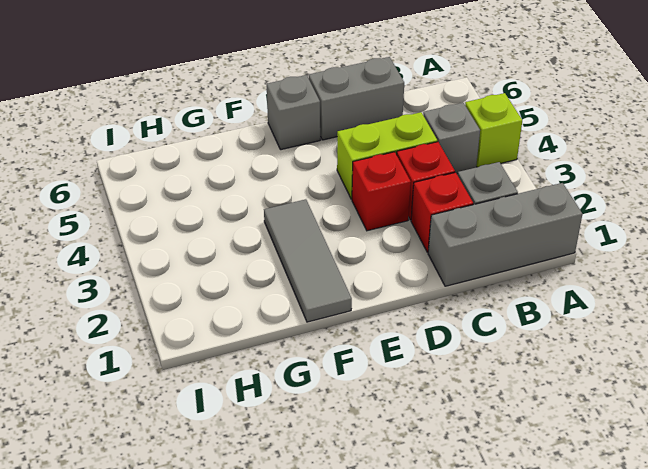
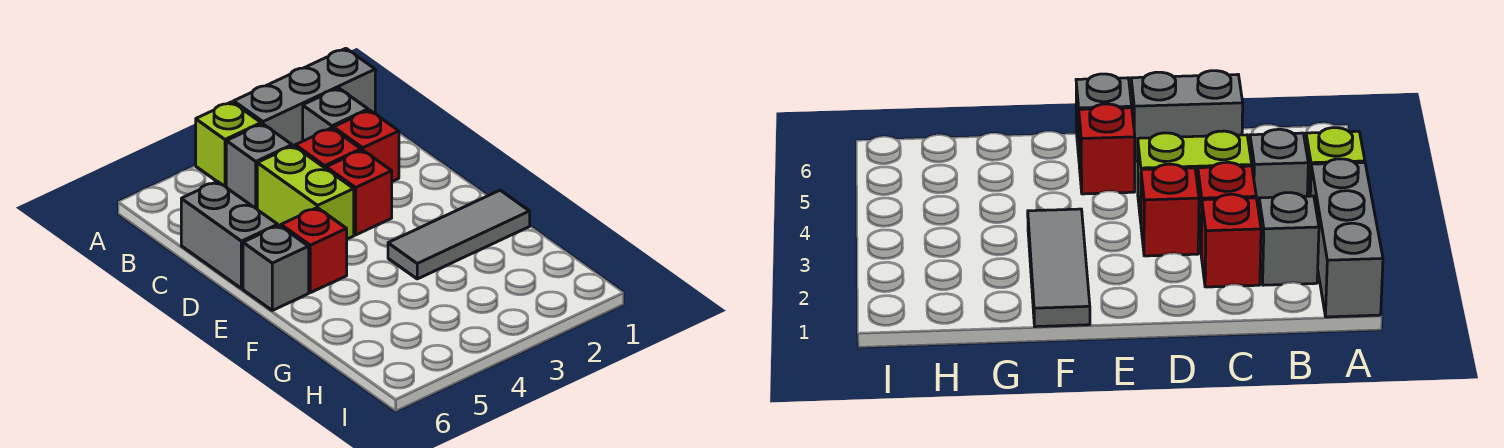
grey brick A1:C1 level 1 -> grey brick A1:A3 level 1
none -> red brick E5 level 1

